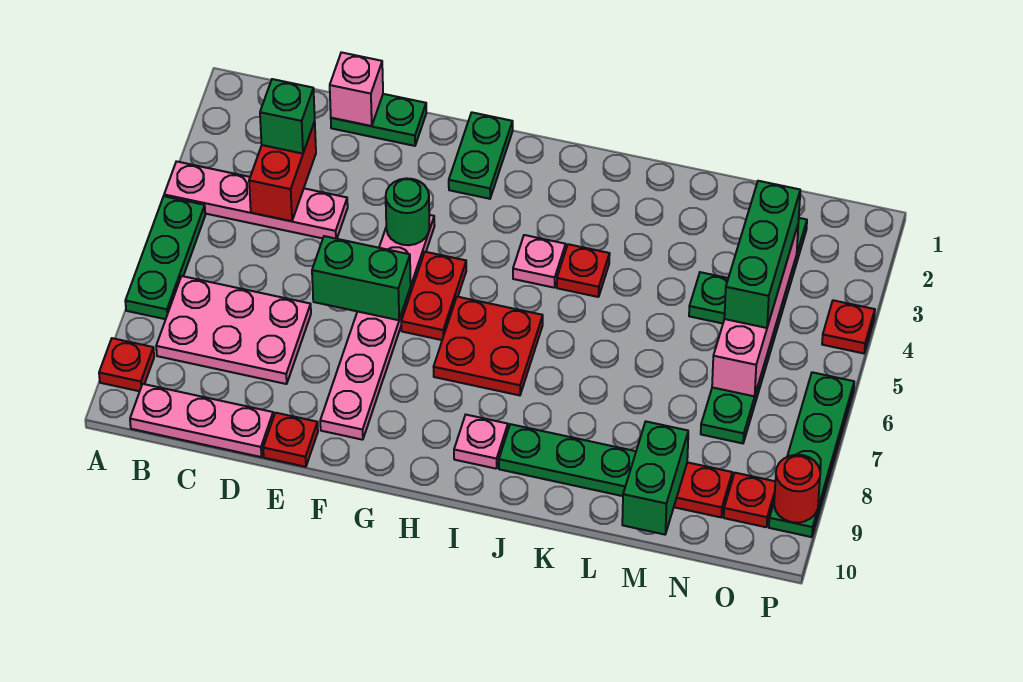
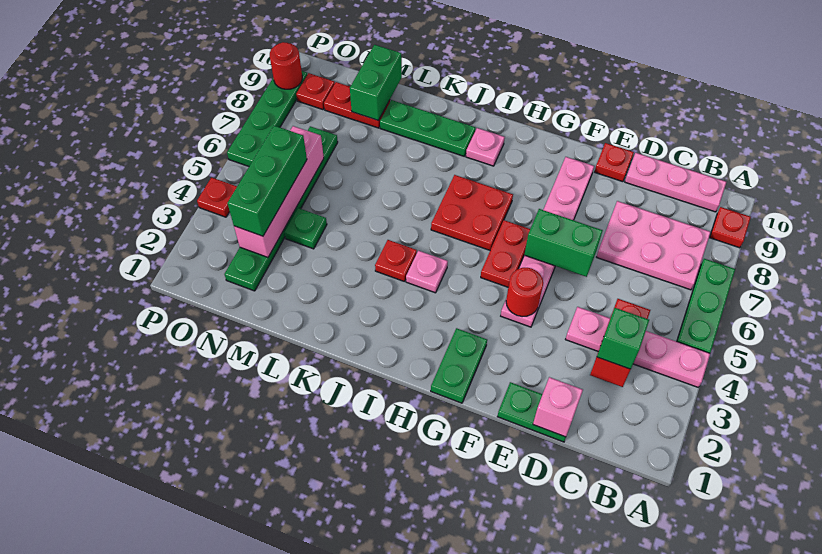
green round brick F4 level 2 -> red round brick F4 level 2

